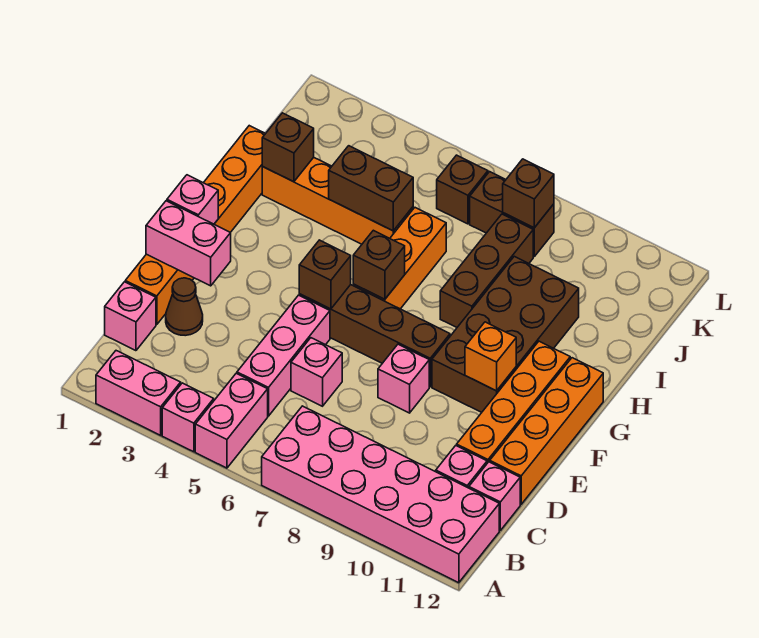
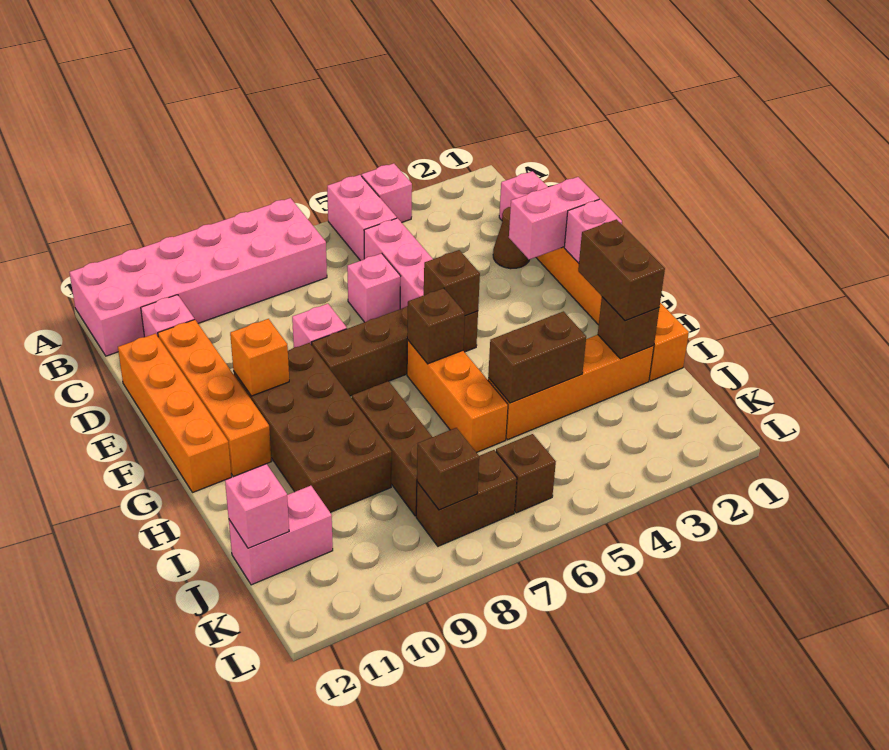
pink brick A2:A3 level 1 -> pink brick J11:J12 level 1
pink brick C12 level 1 -> pink brick J12 level 2
none -> brown brick H2:I2 level 3

